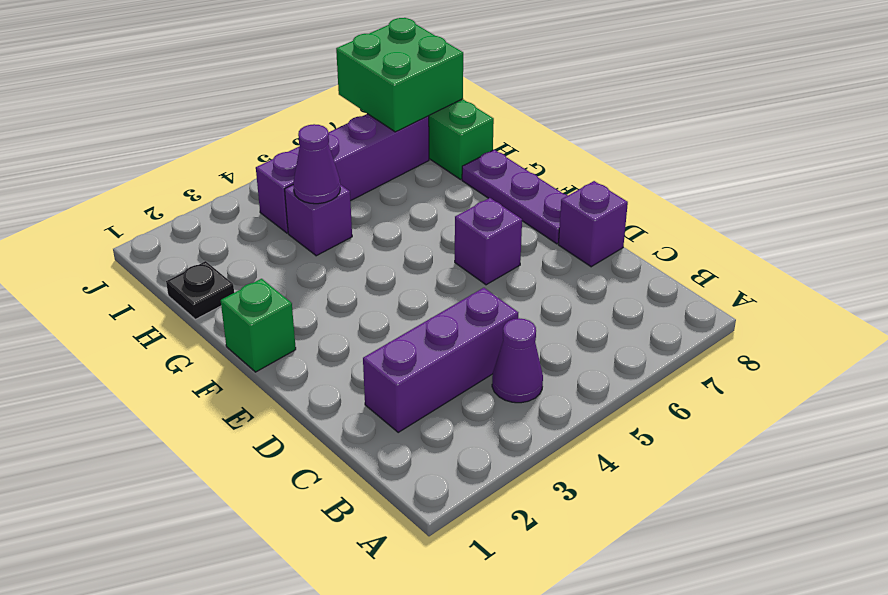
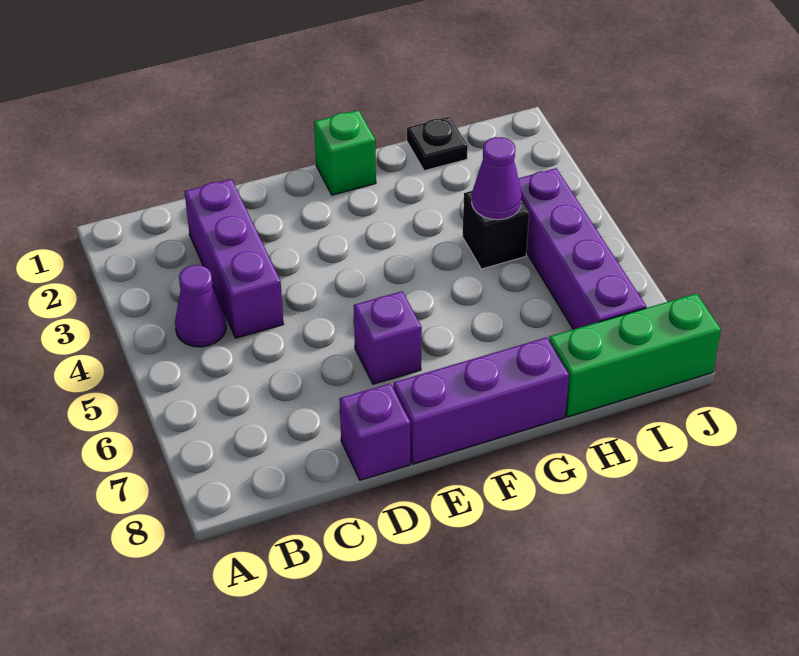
purple plate E8:G8 level 1 -> purple brick E8:G8 level 1
purple brick H4 level 1 -> black brick H4 level 1
green brick I7:J8 level 2 -> none

